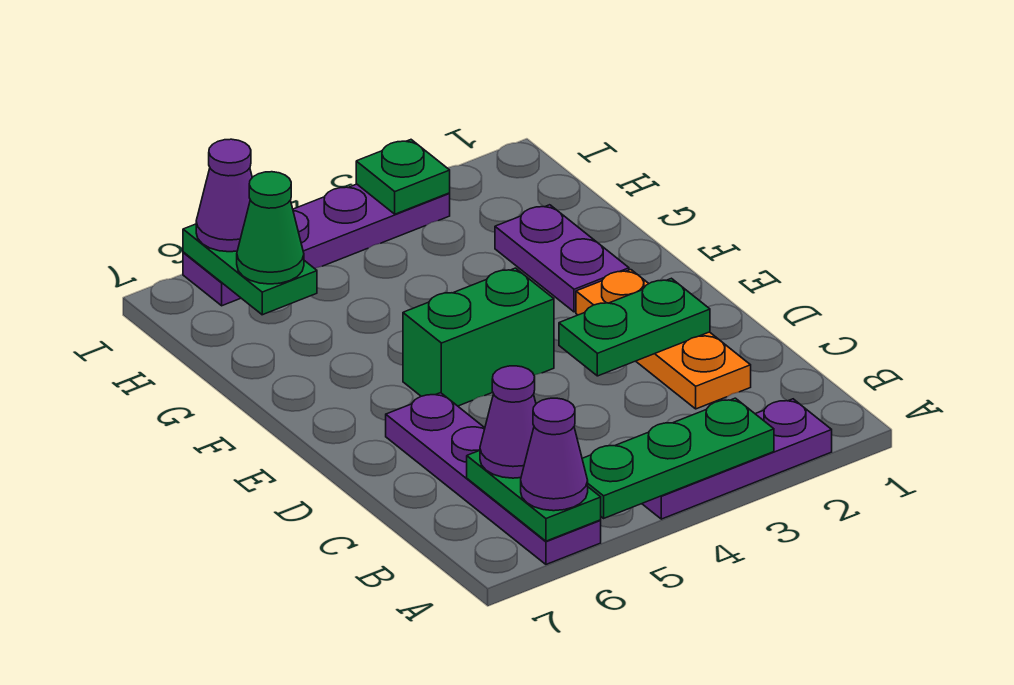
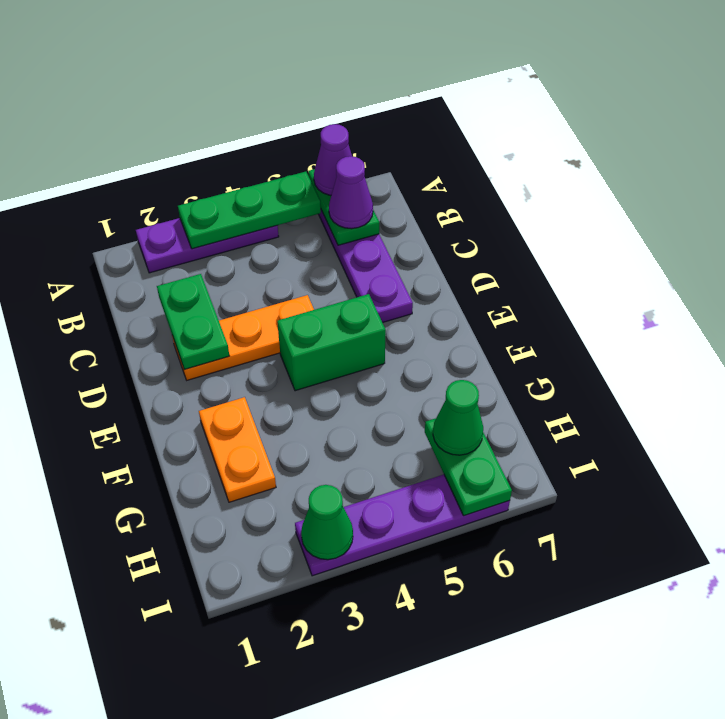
orange plate C2:E2 level 1 -> orange plate D2:D4 level 1
green plate D2:D3 level 2 -> green plate C2:D2 level 2
purple plate F2:G2 level 1 -> orange plate F2:G2 level 1
green plate I3 level 2 -> green cone I3 level 2
purple cone I6 level 3 -> none

